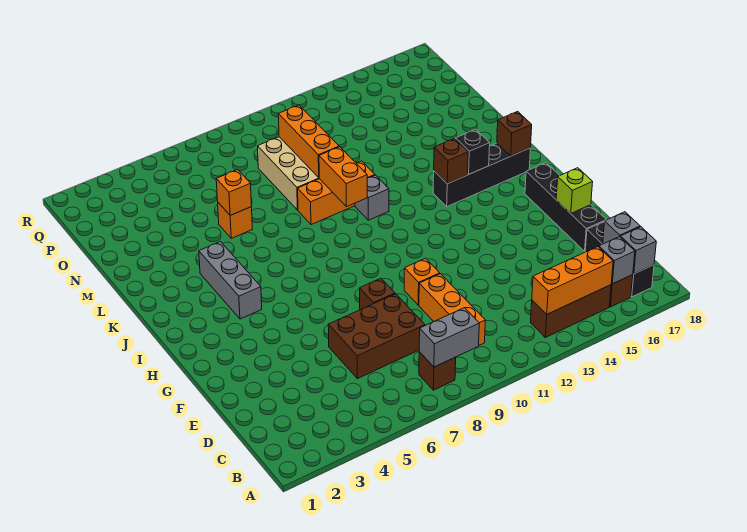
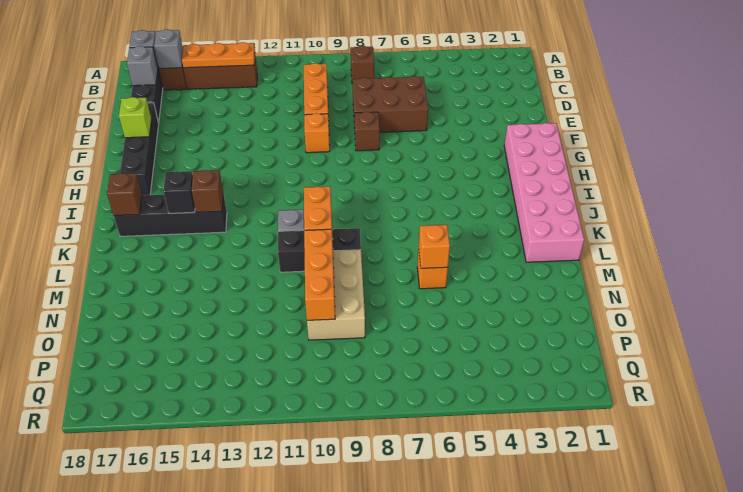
grey brick B8:B9 level 2 -> none
orange brick B13:B15 level 2 -> orange plate B13:B15 level 2
none -> pink brick G1:L2 level 1
grey brick I4:K4 level 1 -> none
orange brick L9:L11 level 1 -> black brick L9:L11 level 1

